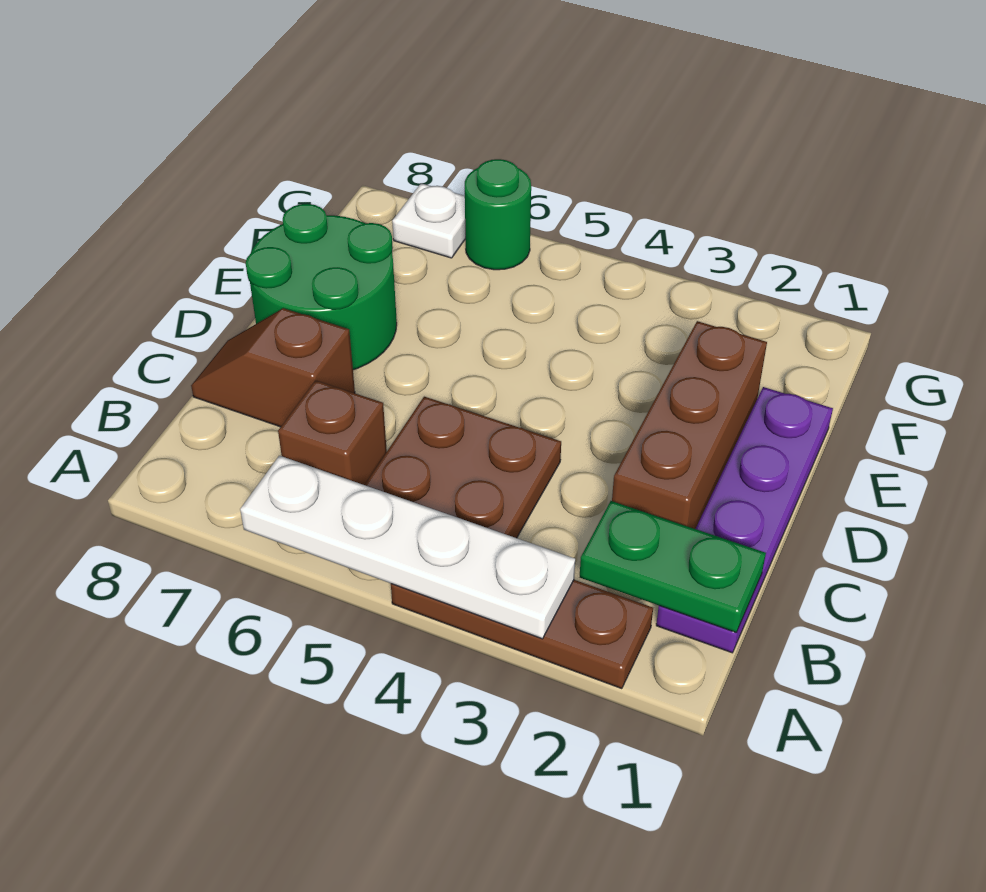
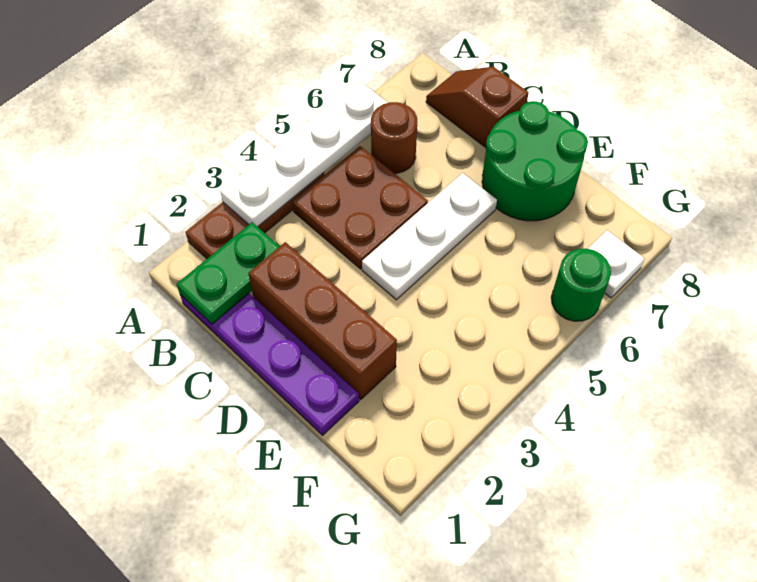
brown brick B6 level 1 -> brown round brick B6 level 1
brown slope C7:C8 level 1 top 7 -> brown slope B8:C8 level 1 top C
none -> white plate D4:D6 level 1

